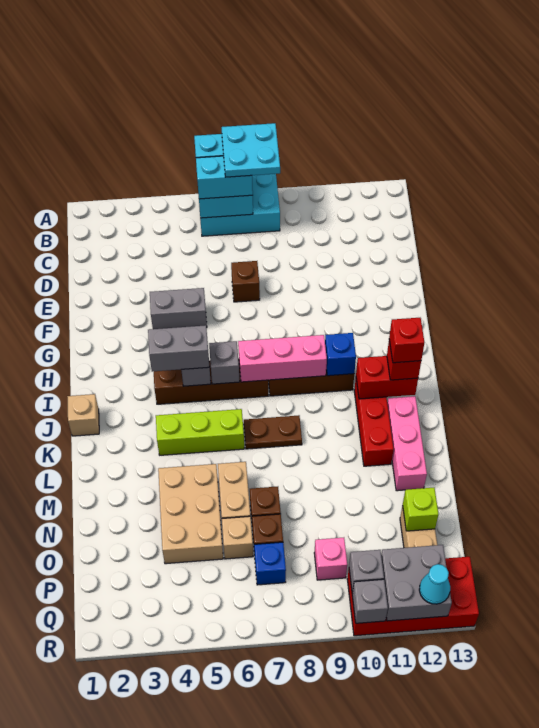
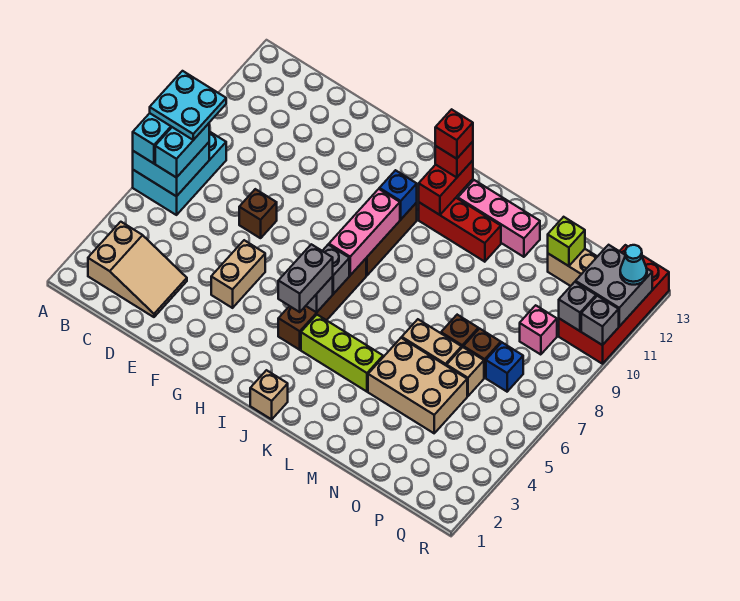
none -> tan slope B2:D3 level 1 top B
grey brick F4:F5 level 1 -> tan brick F4:F5 level 1
lime brick K4:K6 level 1 -> lime brick J4:L4 level 1
brown plate K7:K8 level 1 -> none

